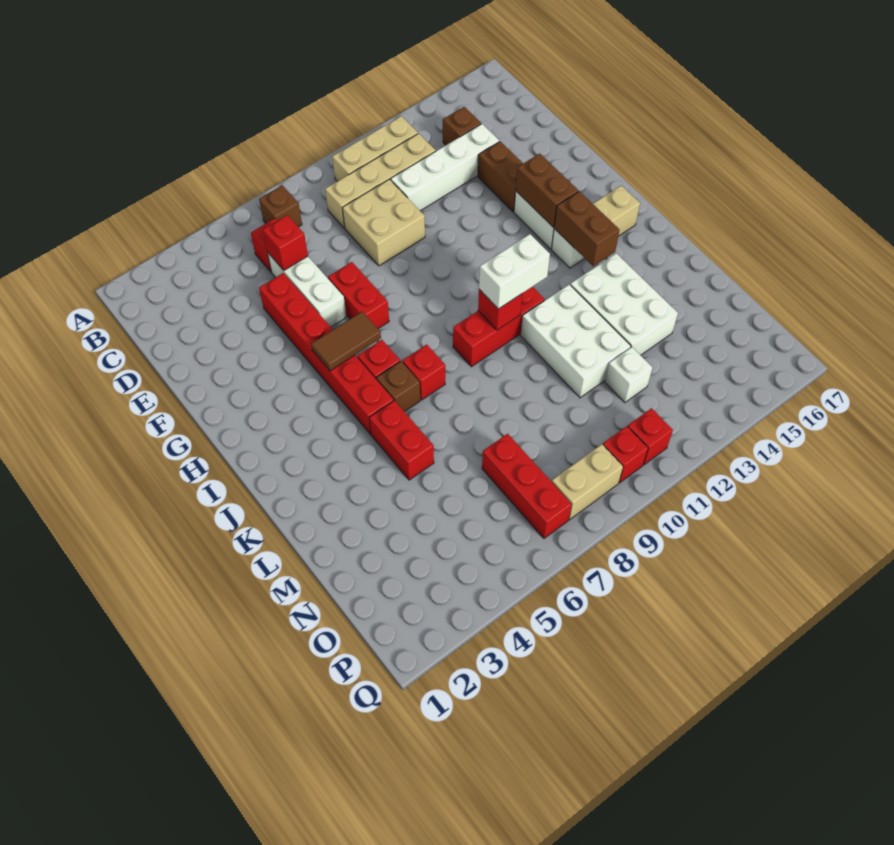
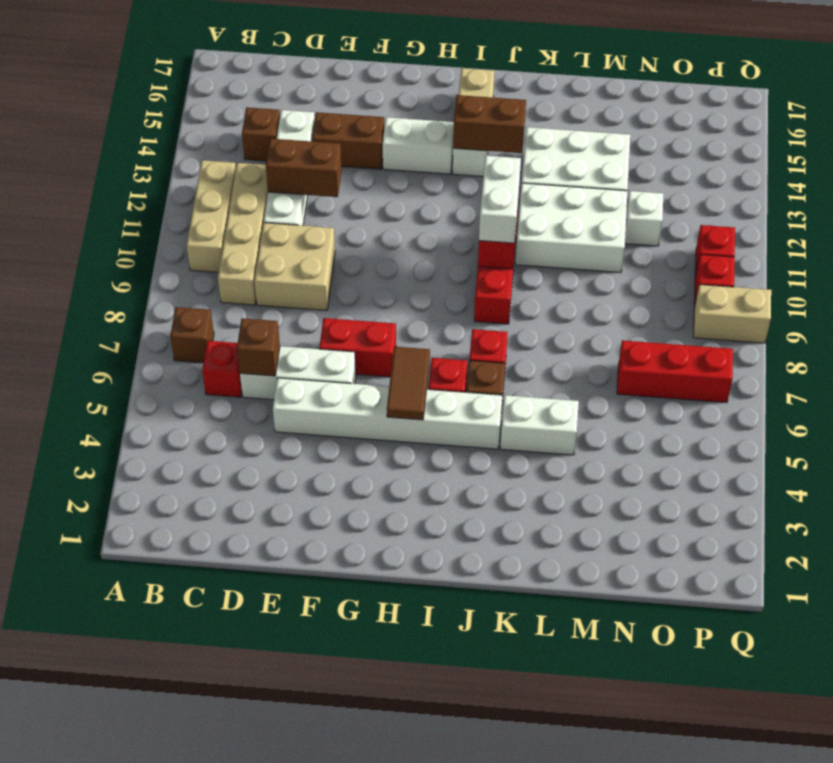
red brick D6 level 2 -> brown brick D6 level 2
red brick E5:J5 level 1 -> white brick E5:J5 level 1
brown brick G14:H14 level 2 -> brown brick D12:E12 level 2
red brick K5:L5 level 1 -> white brick K5:L5 level 1
tan brick P8:P9 level 1 -> tan brick P9:Q9 level 1

